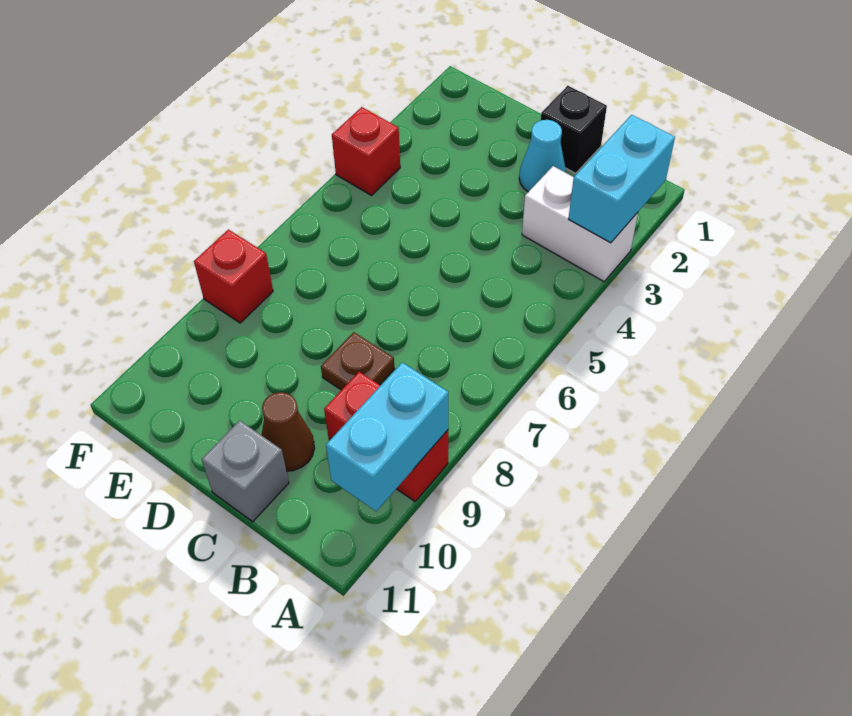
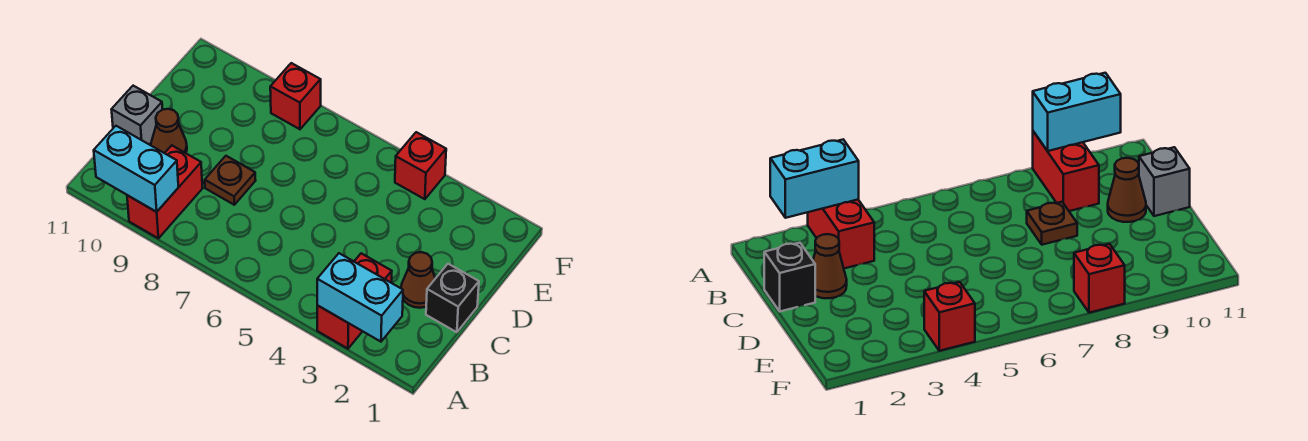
white brick A3:B3 level 1 -> red brick A3:B3 level 1
cyan cone C2 level 1 -> brown cone C2 level 1

